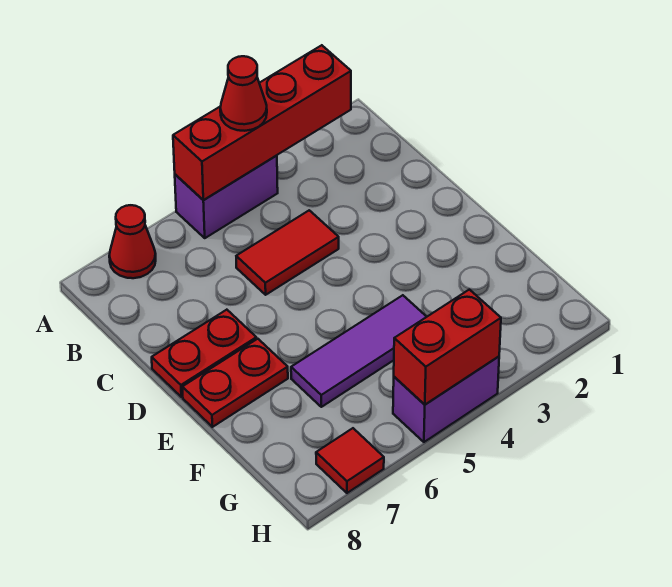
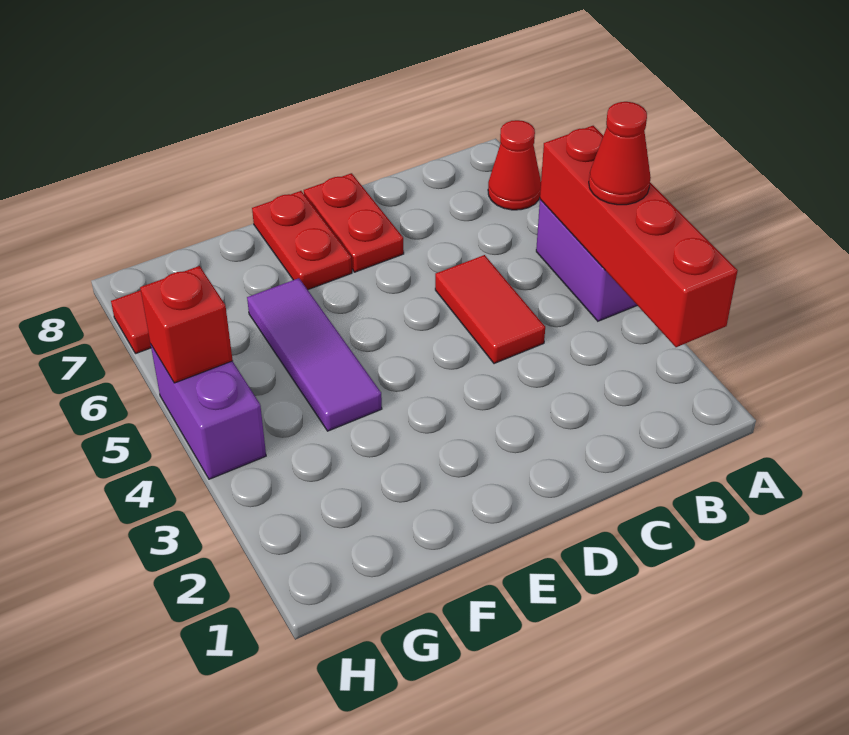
red brick H4:H5 level 2 -> red brick H5 level 2

